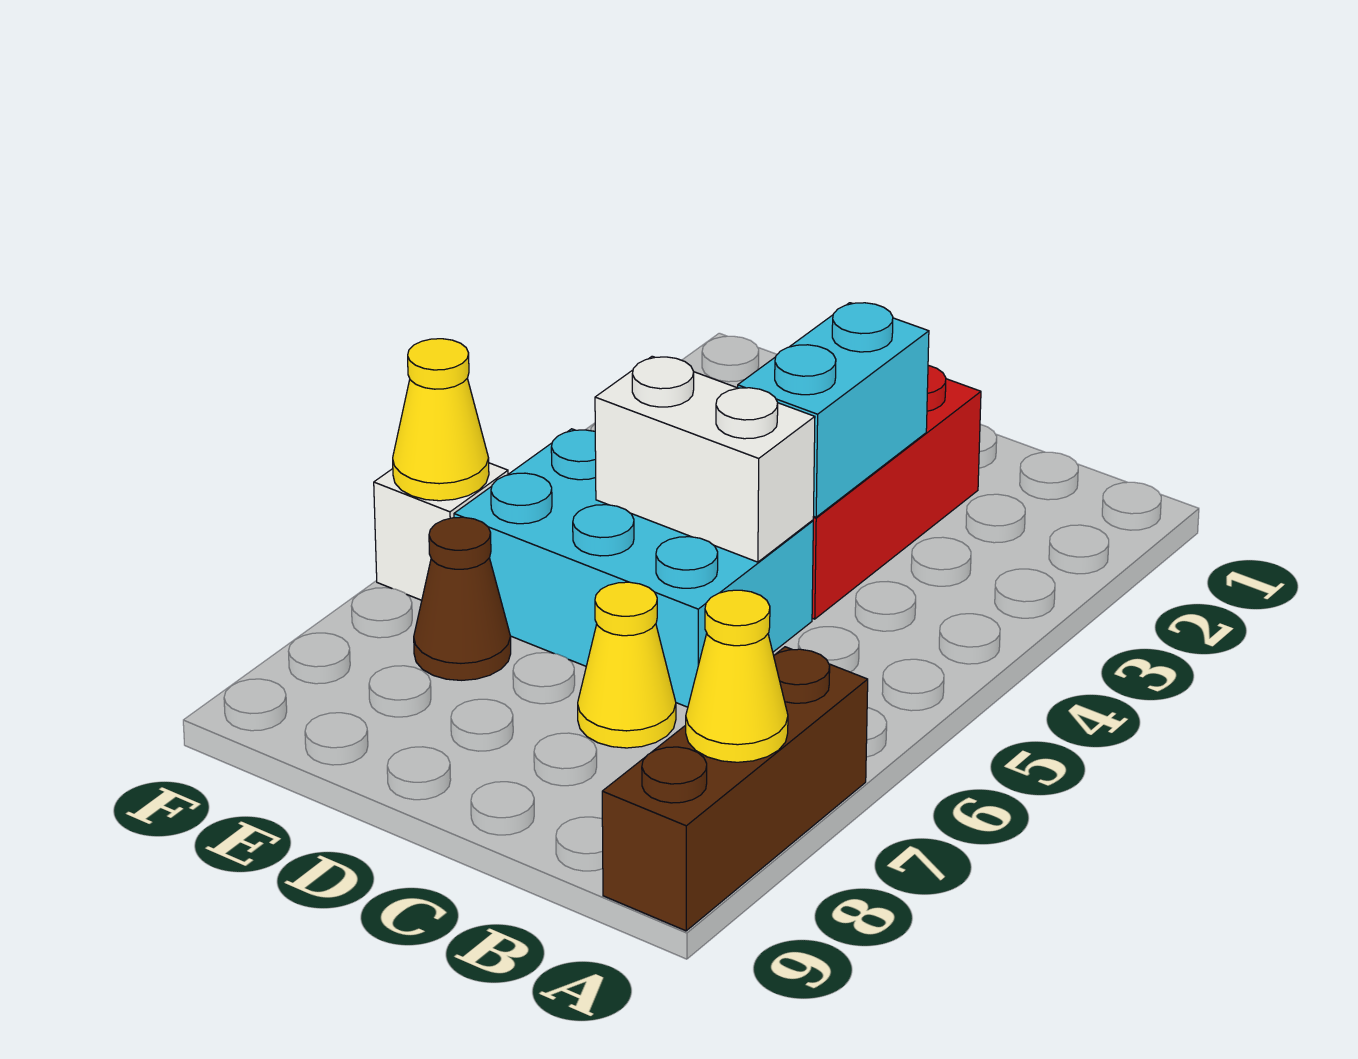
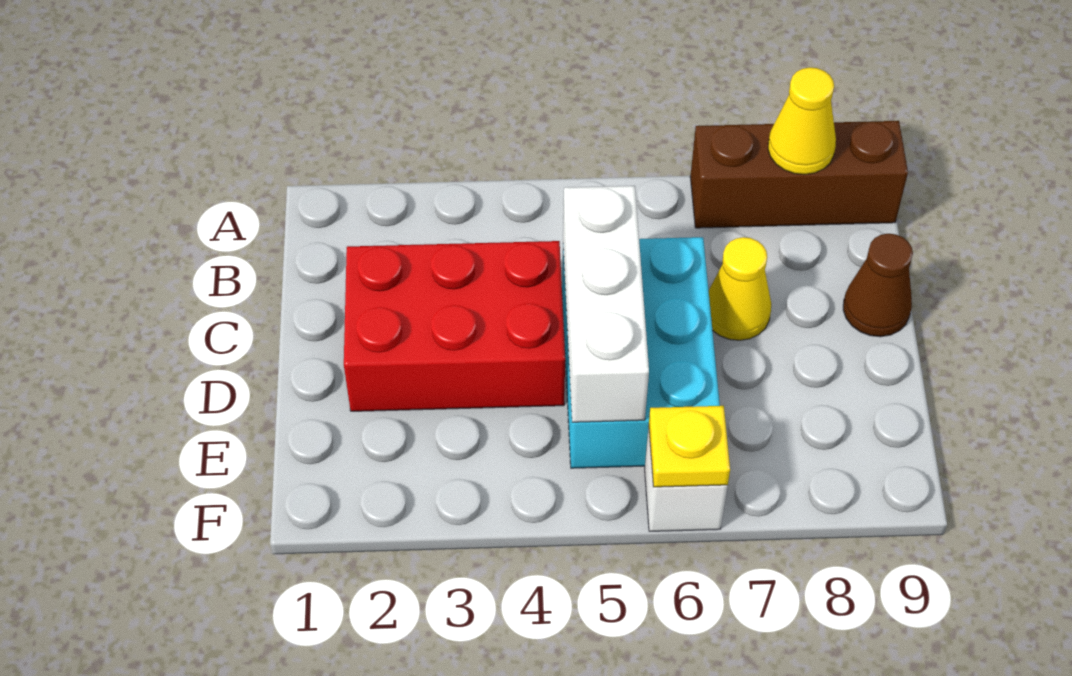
cyan brick C3:C4 level 2 -> none
white brick C5:D5 level 2 -> white brick C5:E5 level 2
brown cone E7 level 1 -> brown cone C9 level 1
yellow cone F6 level 2 -> yellow plate F6 level 2

